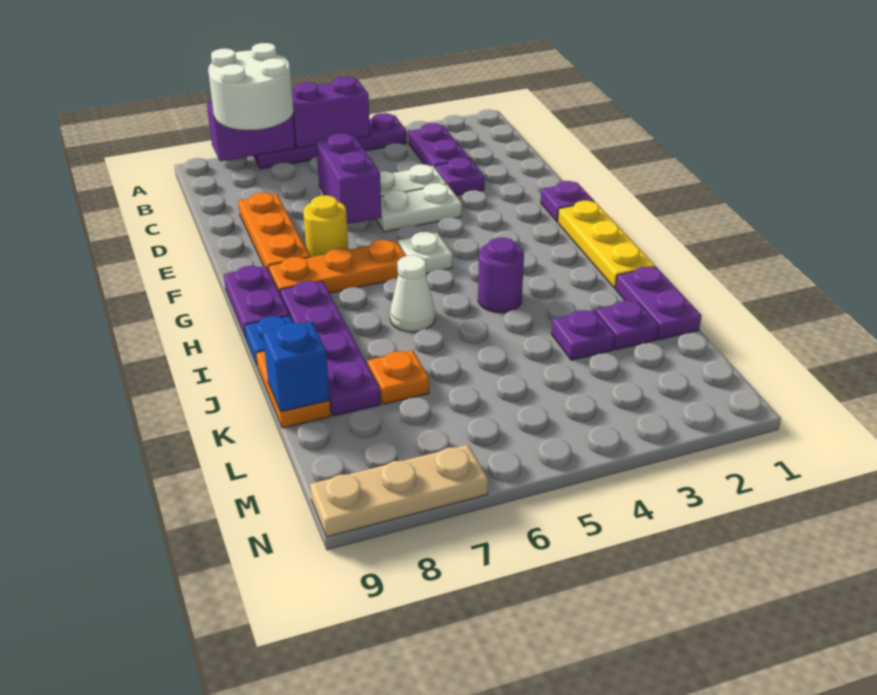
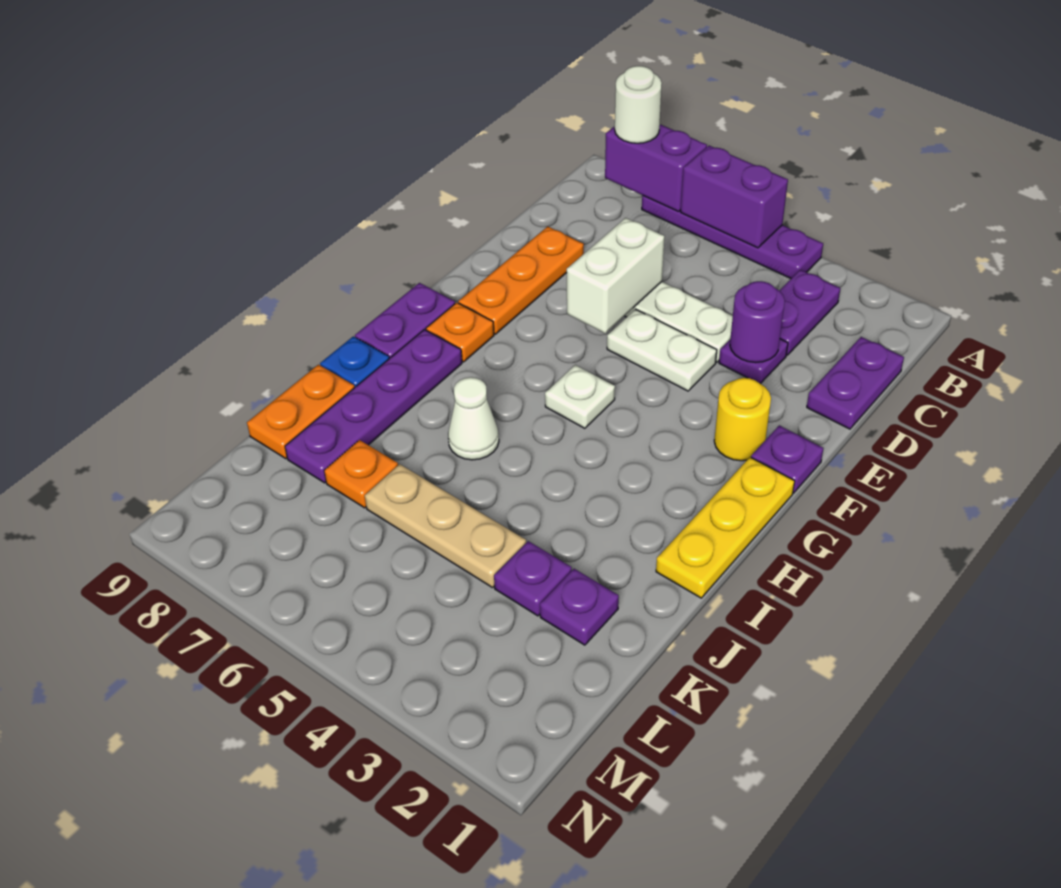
white round brick A7:B8 level 3 -> white round brick A8 level 3
purple brick D6:E6 level 2 -> white brick D6:E6 level 2
yellow round brick F7 level 1 -> yellow round brick F2 level 1
orange plate G6:G8 level 1 -> orange plate G8 level 1
purple round brick I4 level 1 -> purple round brick D3 level 2
purple plate J1:K1 level 1 -> purple plate C1:D1 level 1
blue brick K9 level 2 -> none
tan plate N7:N9 level 1 -> tan plate K4:K6 level 1

